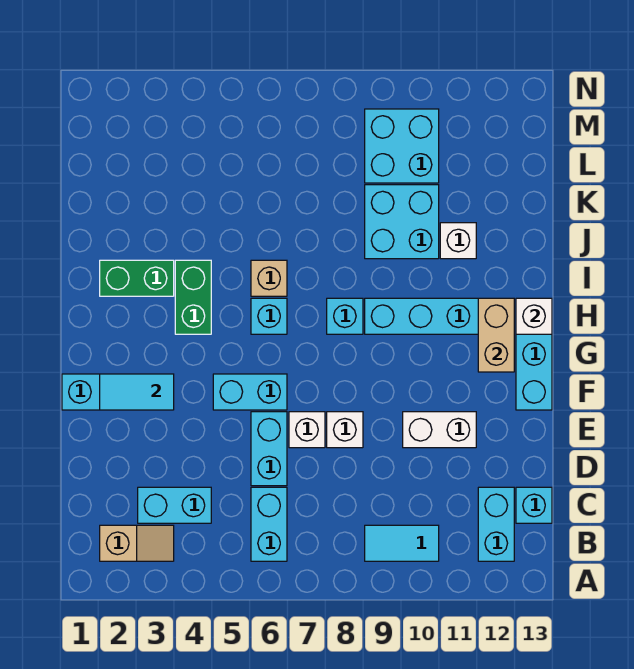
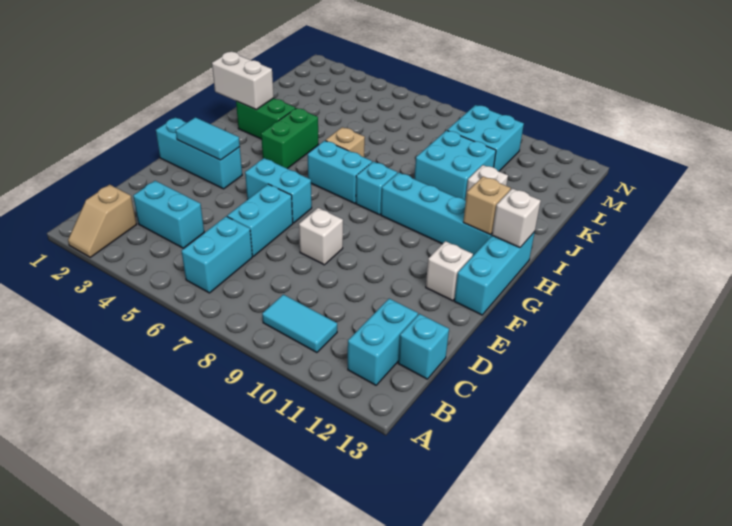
tan slope B2:B3 level 1 top 2 -> tan slope A2:B2 level 1 top B
white brick E7 level 1 -> white brick F12 level 1
white brick E10:E11 level 1 -> white brick I1:I2 level 2
tan brick G12:H12 level 2 -> tan brick H12 level 2
cyan brick H6 level 1 -> cyan brick H6:H7 level 1

